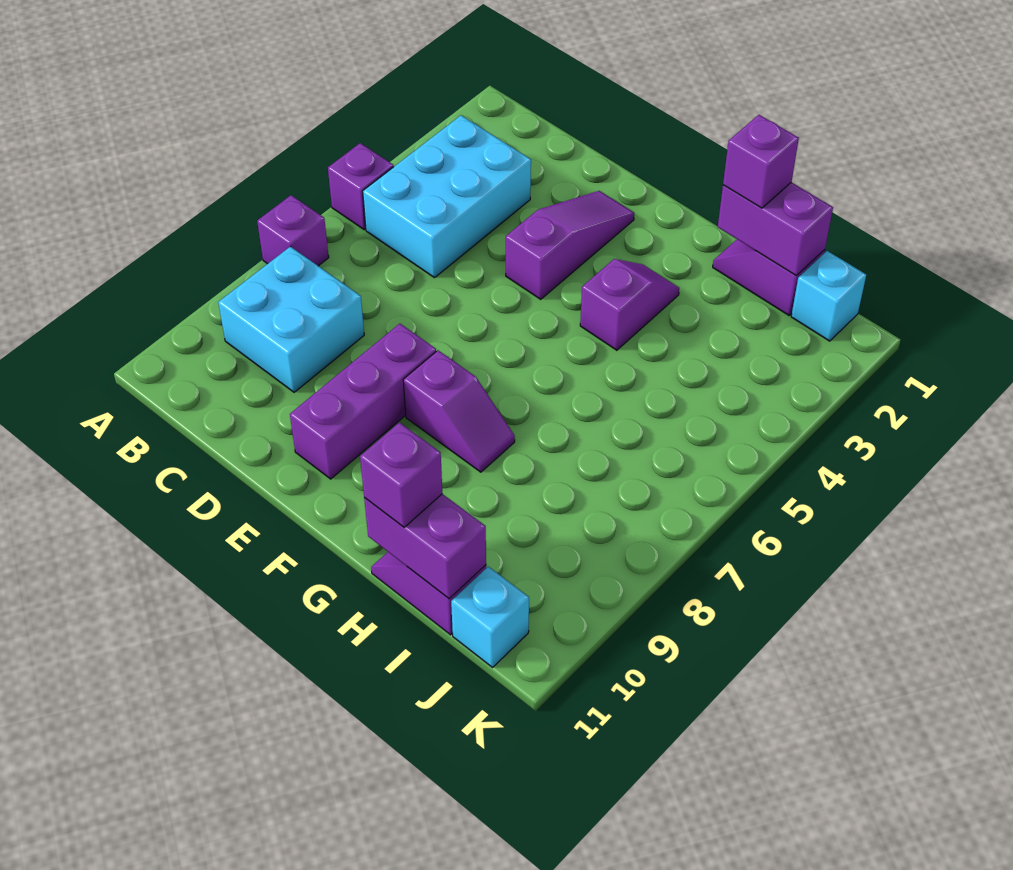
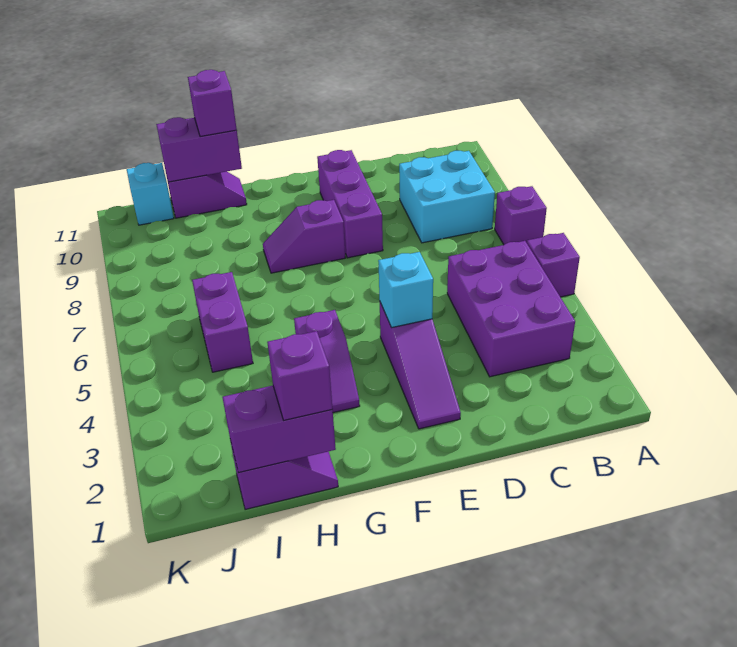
cyan brick B3:C5 level 1 -> purple brick B3:C5 level 1
none -> purple brick I5:I6 level 1
cyan brick J1 level 1 -> cyan brick E4 level 2

